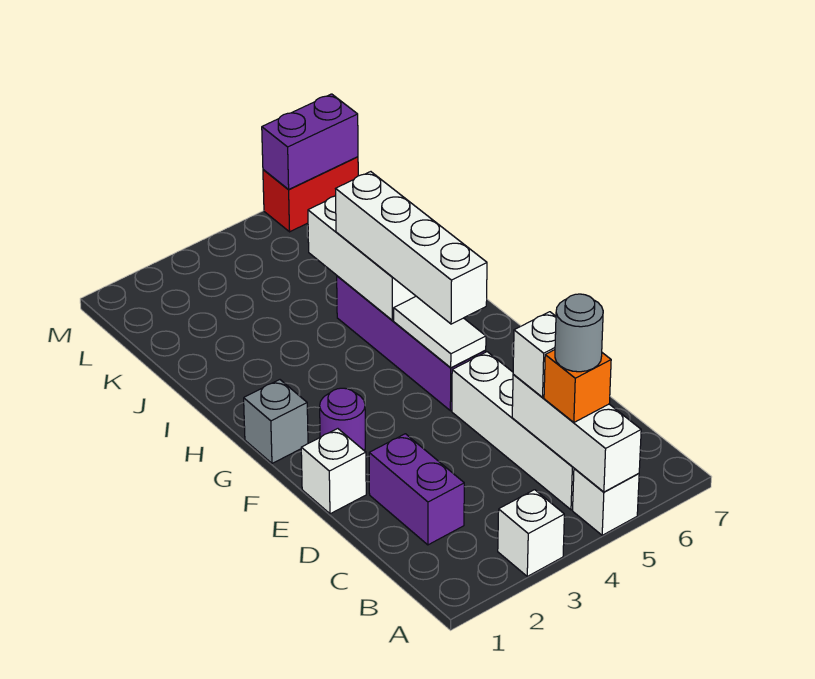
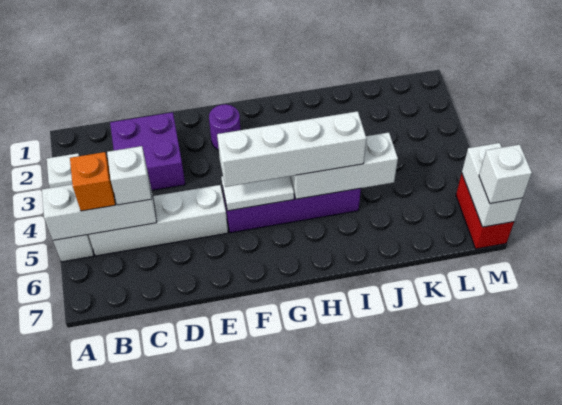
grey round brick B5 level 4 -> none
purple brick C2:D2 level 1 -> purple brick C2:D3 level 1
white brick E1 level 1 -> white brick M7 level 3
grey brick G1 level 1 -> none
purple brick M6:M7 level 2 -> white brick M6:M7 level 2

